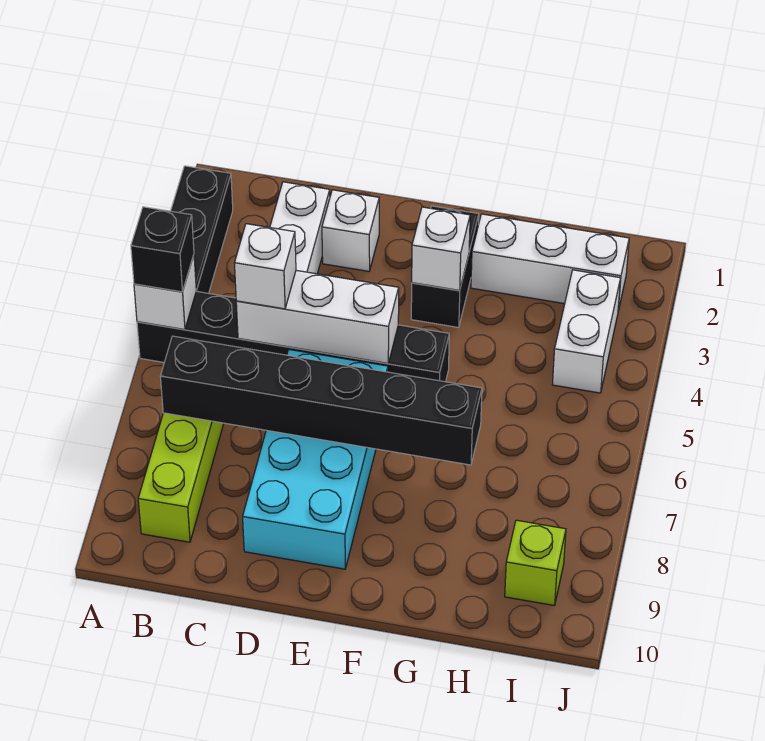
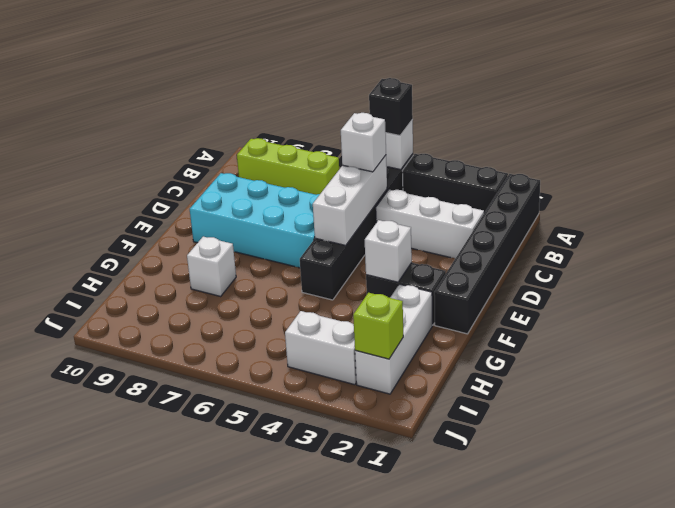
black brick B7:G7 level 2 -> black brick A1:F1 level 1
white brick D2 level 1 -> white brick G8 level 1
lime brick I9 level 1 -> lime brick I2 level 2

